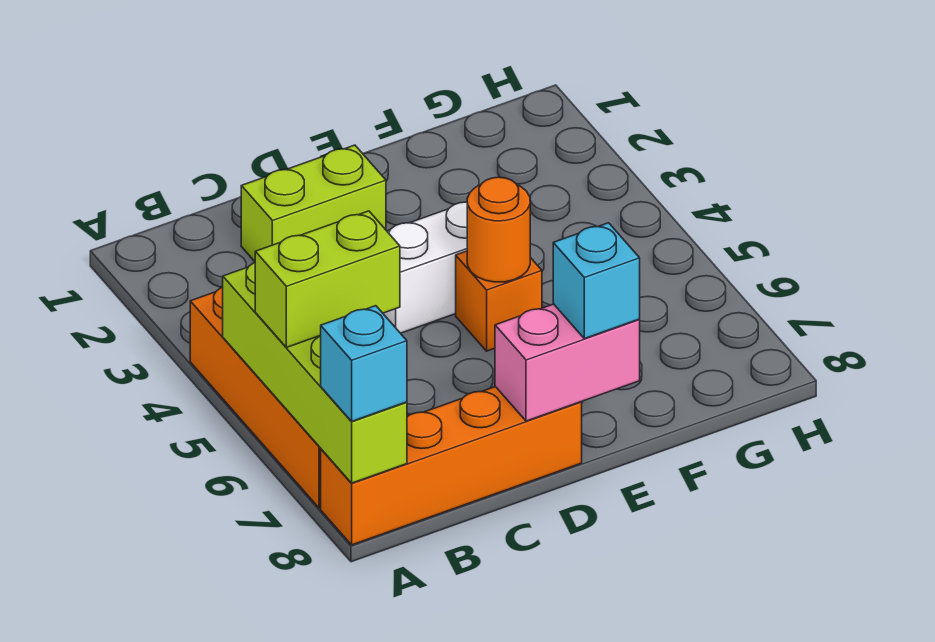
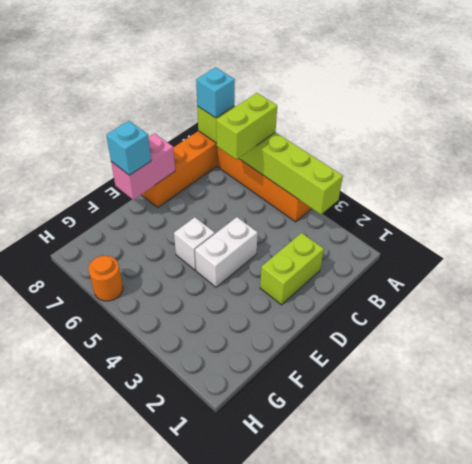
lime brick A5:A8 level 2 -> lime brick A3:A8 level 2
orange brick E5 level 1 -> white brick E5 level 1
orange round brick E5 level 2 -> orange round brick H6 level 1

